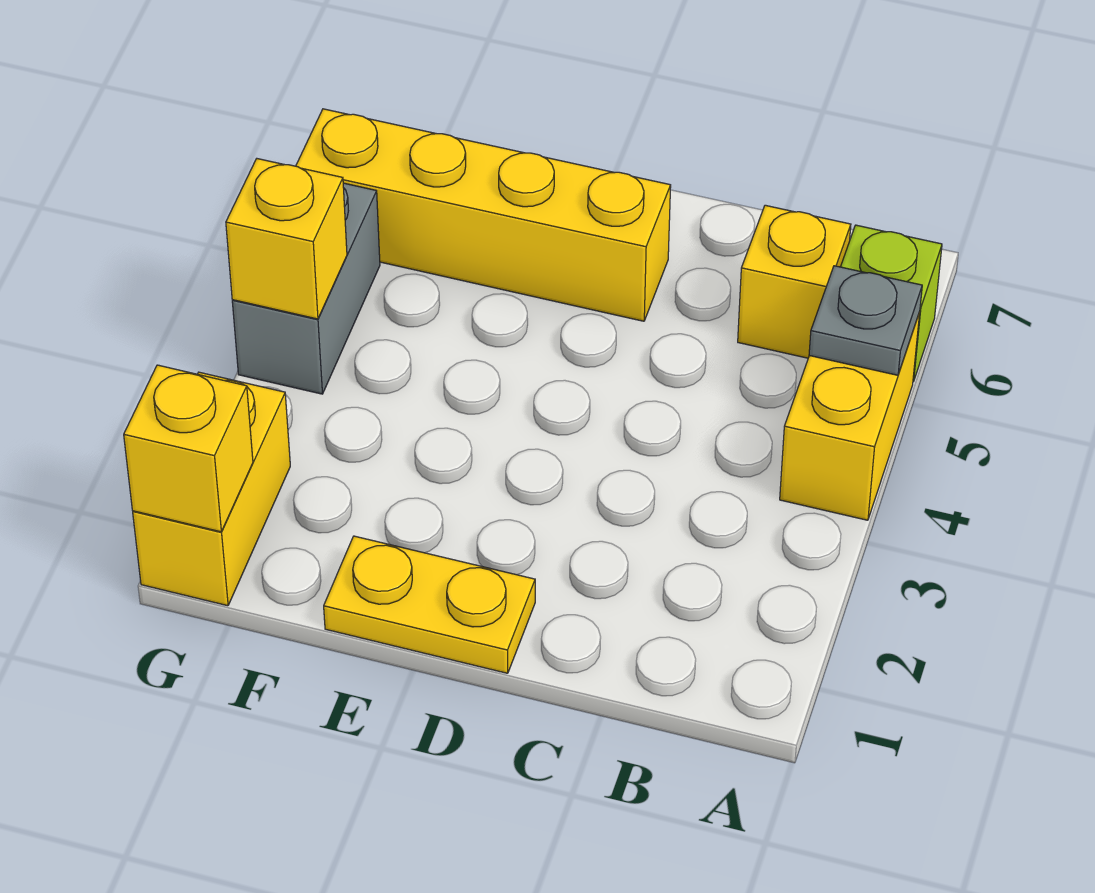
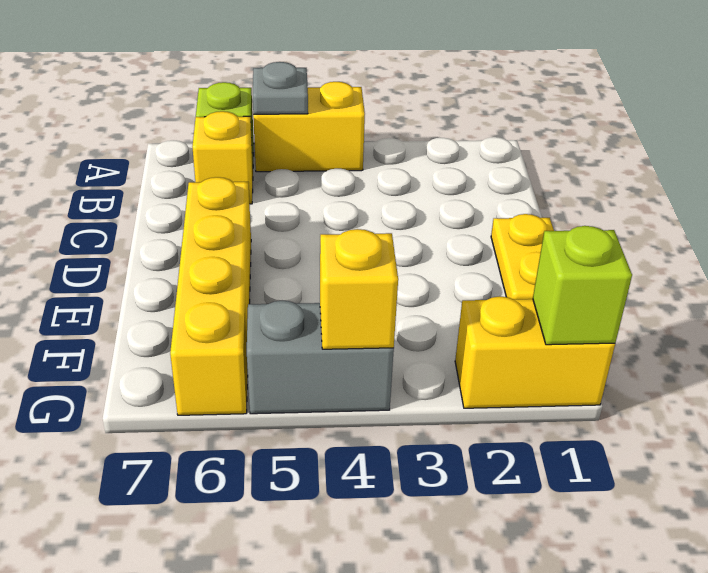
yellow brick G1 level 2 -> lime brick G1 level 2

